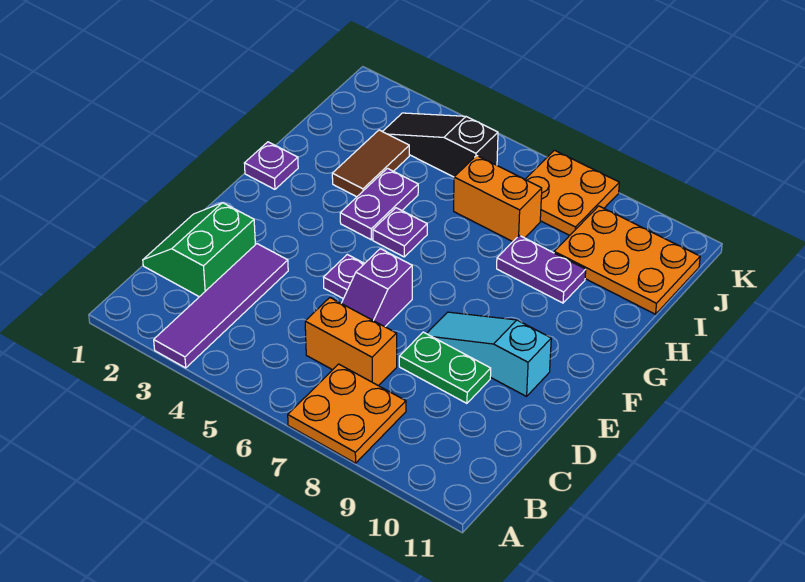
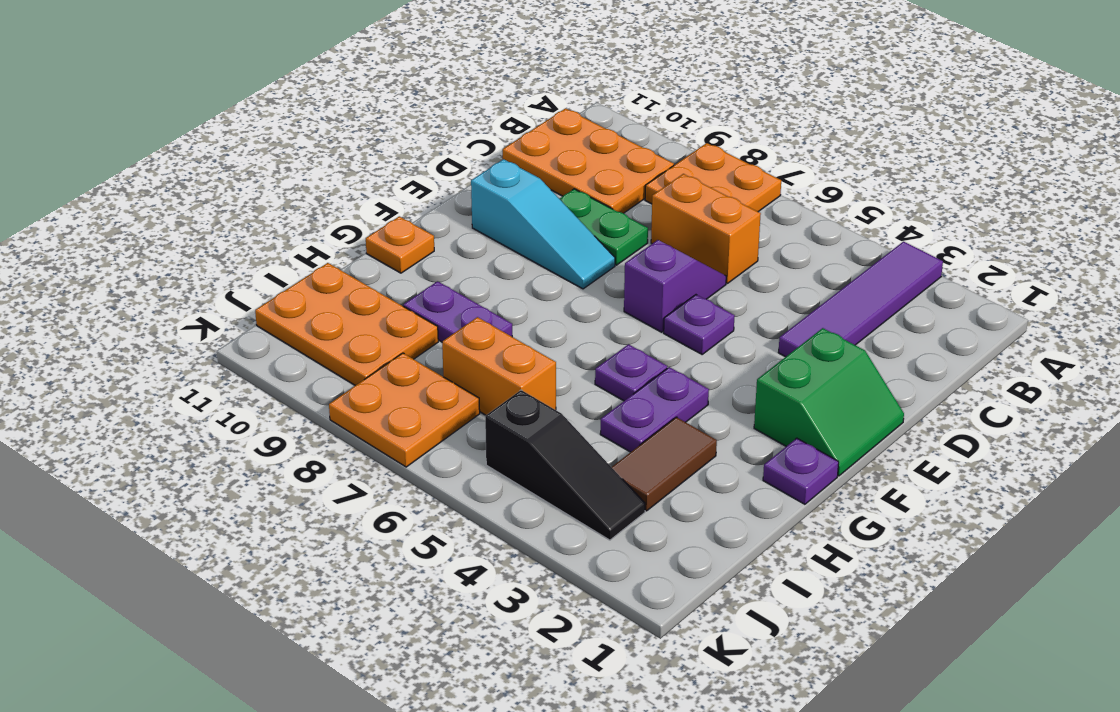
none -> orange plate B9:C11 level 1
green slope C1:D2 level 1 top 2 -> green slope E1:F2 level 1 top 2
none -> orange plate G11 level 1

